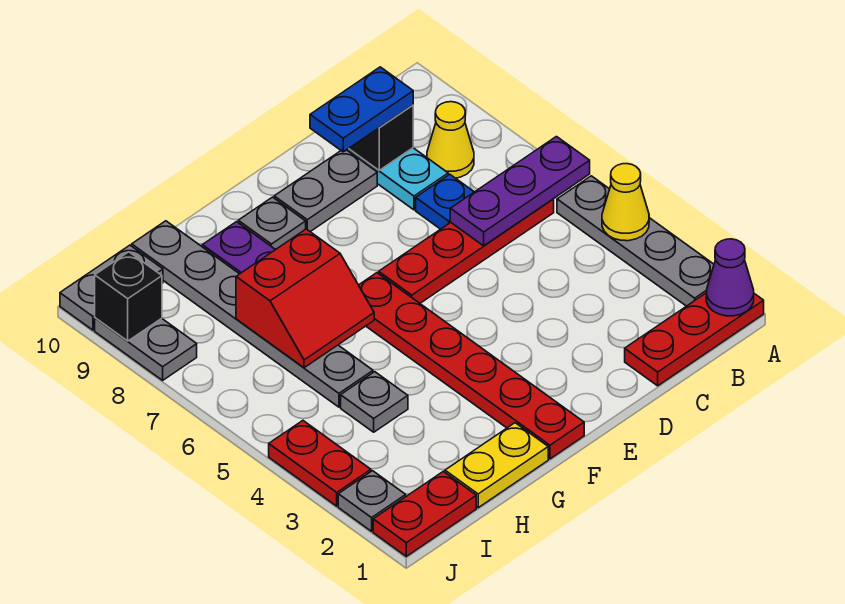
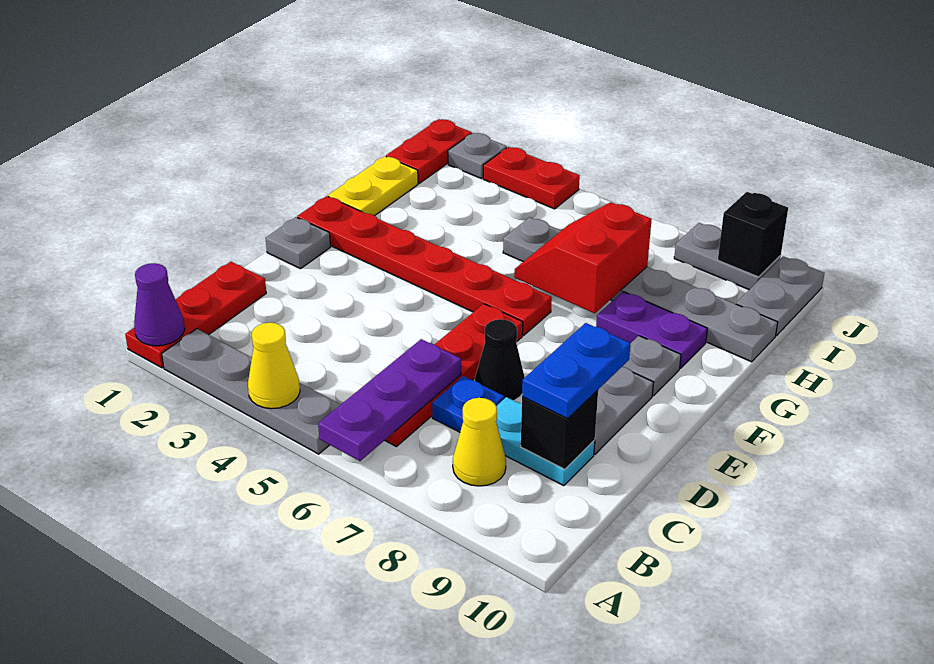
none -> black cone D7 level 1
grey plate H4 level 1 -> grey plate E1 level 1

